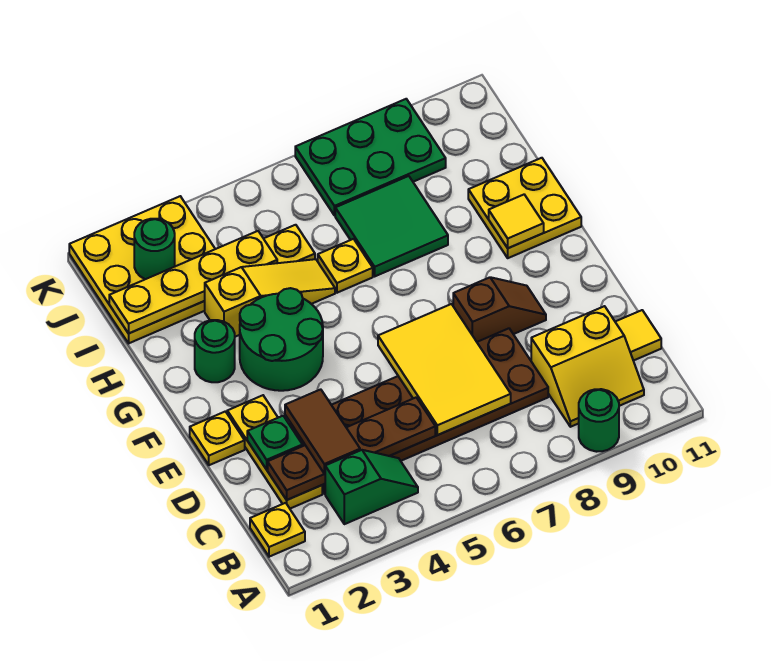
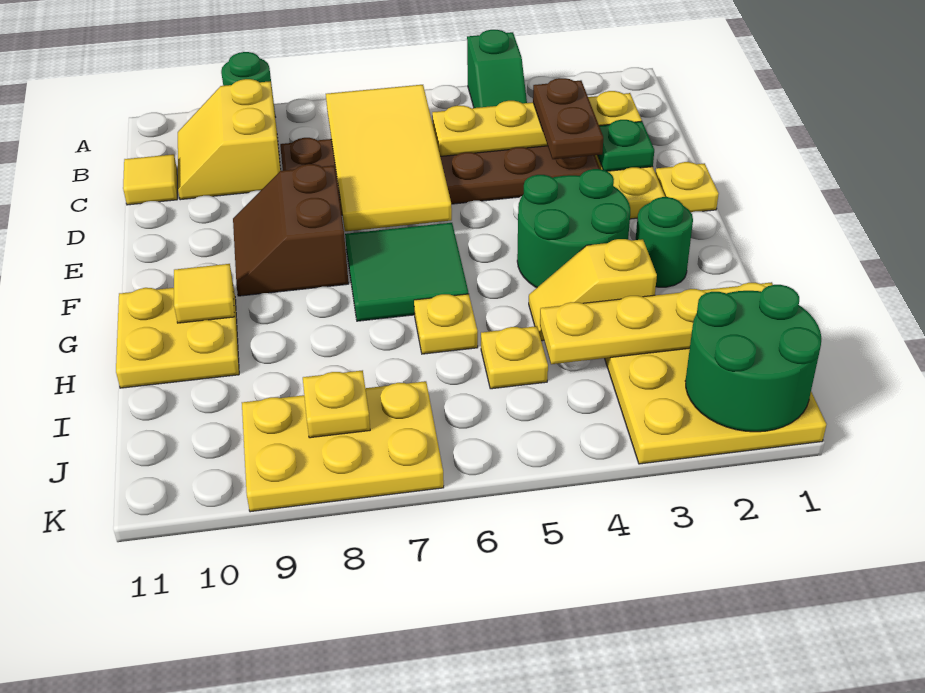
yellow plate B1 level 1 -> yellow plate J8 level 2
green slope B3:B4 level 1 top 3 -> green slope A4:B4 level 1 top A
yellow slope B9:C10 level 1 top C -> yellow slope B9:C10 level 1 top 9
brown plate C2:C5 level 2 -> yellow plate C2:C5 level 2
brown tile C3:D3 level 3 -> brown plate C3:D3 level 3
yellow tile C6:E7 level 2 -> yellow tile B6:E7 level 2
brown slope E8:E9 level 1 top 8 -> brown slope E8:F9 level 1 top 8
yellow slope H3:H5 level 1 top 3 -> yellow slope H3:H4 level 1 top 3
green tile H7:I8 level 1 -> green tile F6:G7 level 1
green round brick J2 level 2 -> green round brick J1:K2 level 2
green plate J7:K9 level 1 -> yellow plate J7:K9 level 1

